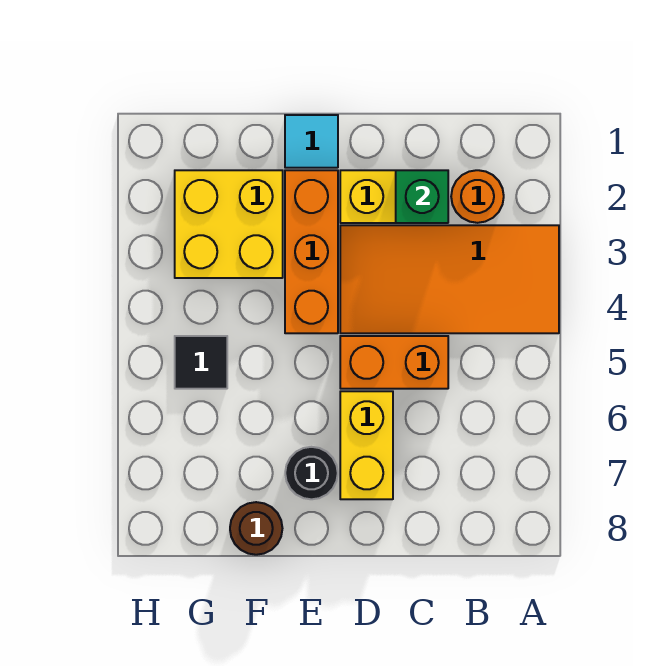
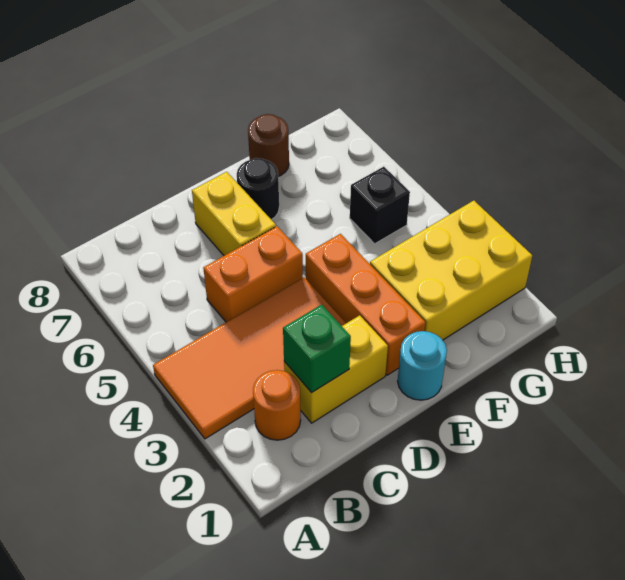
cyan tile E1 level 1 -> cyan round brick E1 level 1
yellow brick F2:G3 level 1 -> yellow brick F2:H3 level 1
black tile G5 level 1 -> black brick G5 level 1

